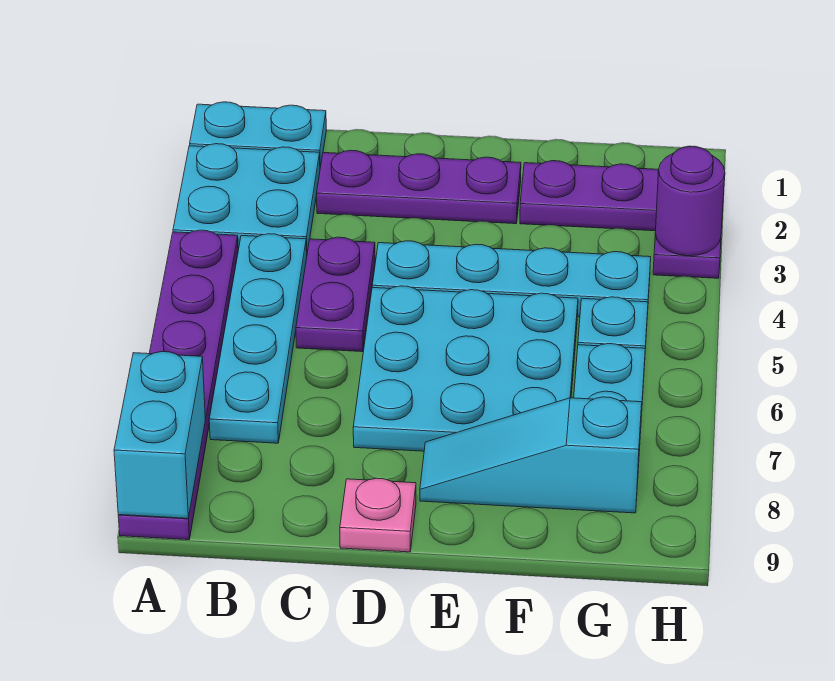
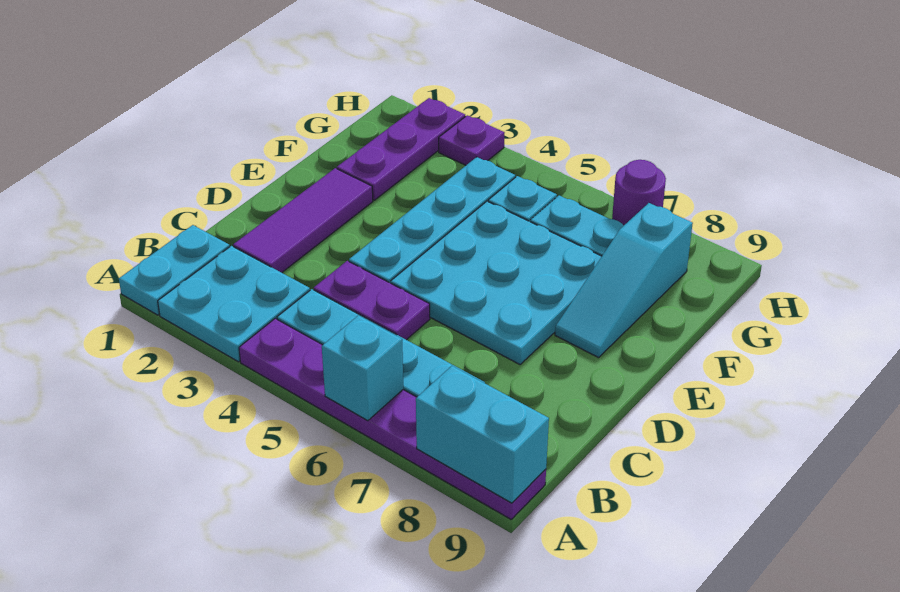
none -> cyan brick A6 level 2
purple plate C2:E2 level 1 -> purple tile C2:E2 level 1
pink plate D9 level 1 -> none
purple round brick H3 level 2 -> purple round brick H7 level 1

